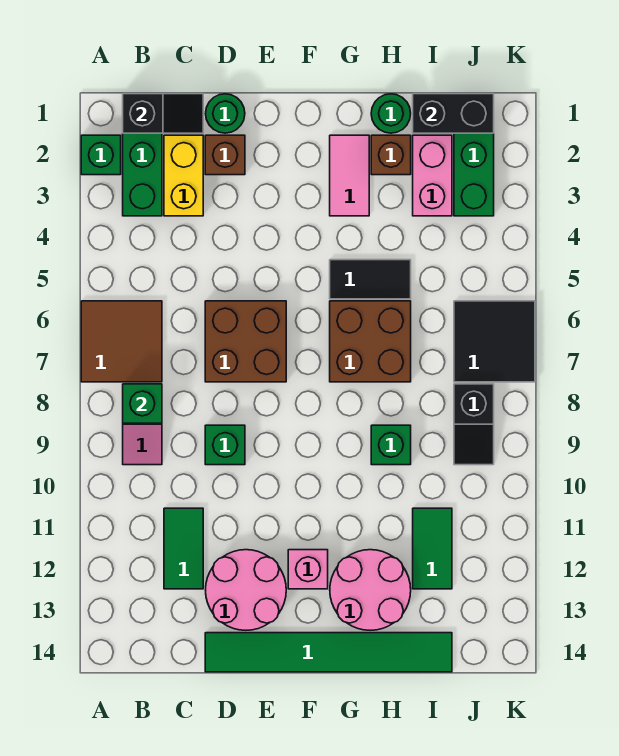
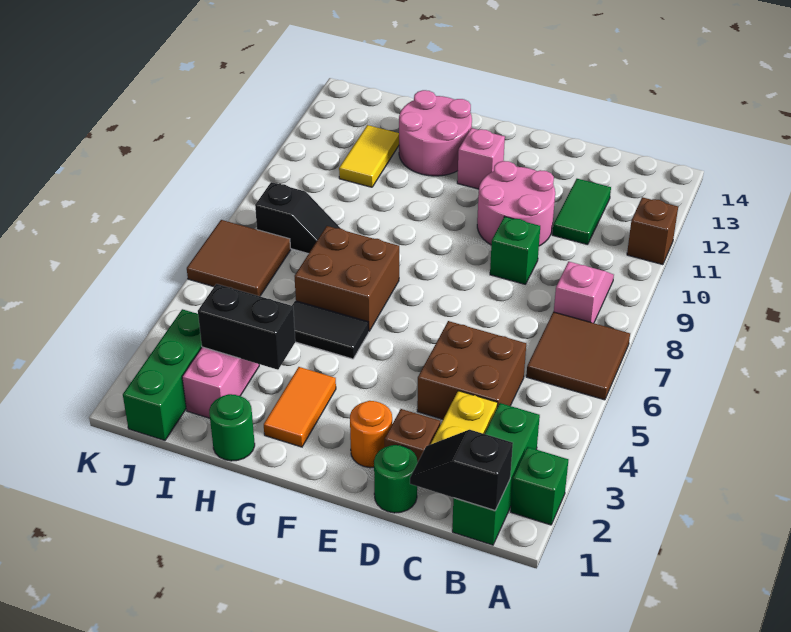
green brick B8 level 2 -> none
brown brick D6:E7 level 1 -> brown brick C4:D5 level 1
pink round brick D12:E13 level 1 -> pink round brick D10:E11 level 1
green tile D14:I14 level 1 -> none
none -> orange round brick E2 level 1
pink tile G2:G3 level 1 -> orange tile G2:G3 level 1
brown brick H2 level 1 -> brown brick A11 level 1
green brick H9 level 1 -> none
black brick I1:J1 level 2 -> black brick H3:I3 level 2
green tile I11:I12 level 1 -> yellow tile I11:I12 level 1
black tile J6:K7 level 1 -> brown tile J6:K7 level 1
black slope J8:J9 level 1 top 8 -> black slope I8:J8 level 1 top J

